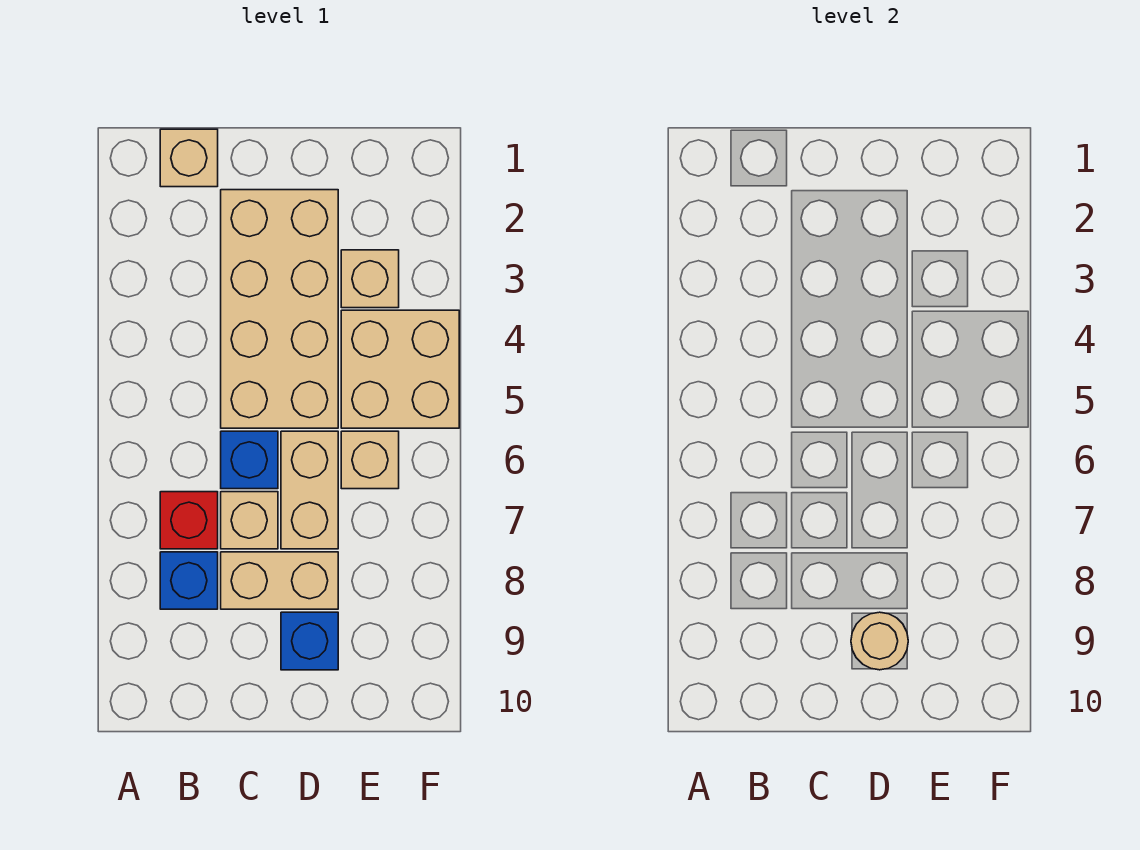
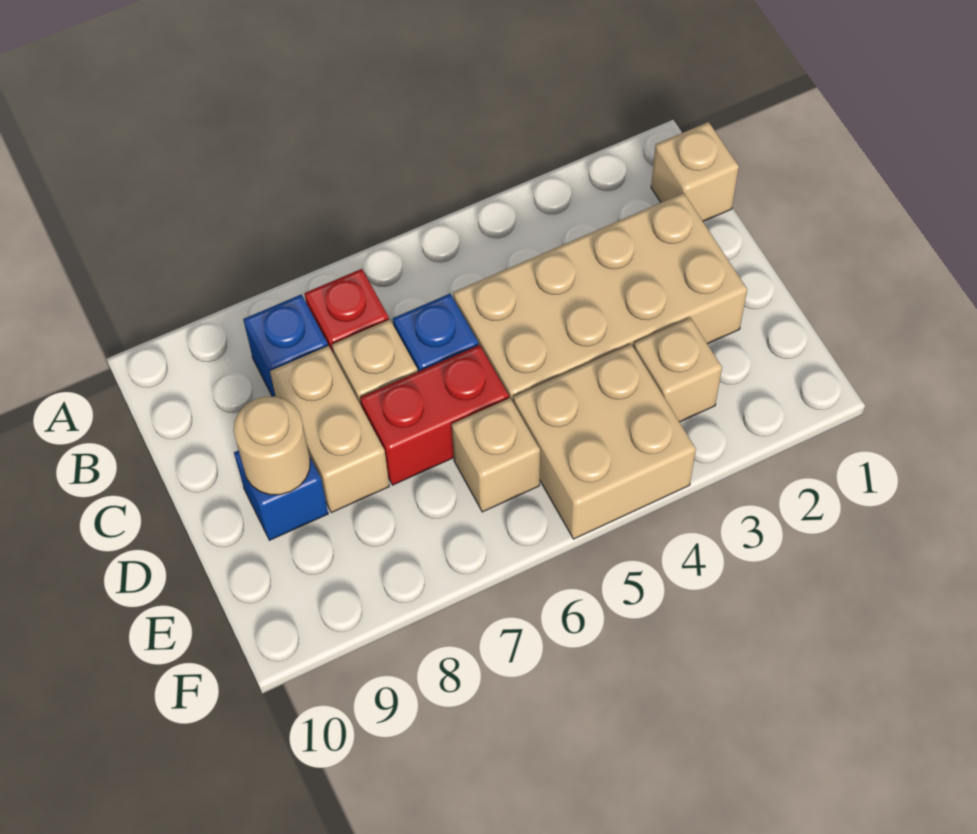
tan brick D6:D7 level 1 -> red brick D6:D7 level 1

